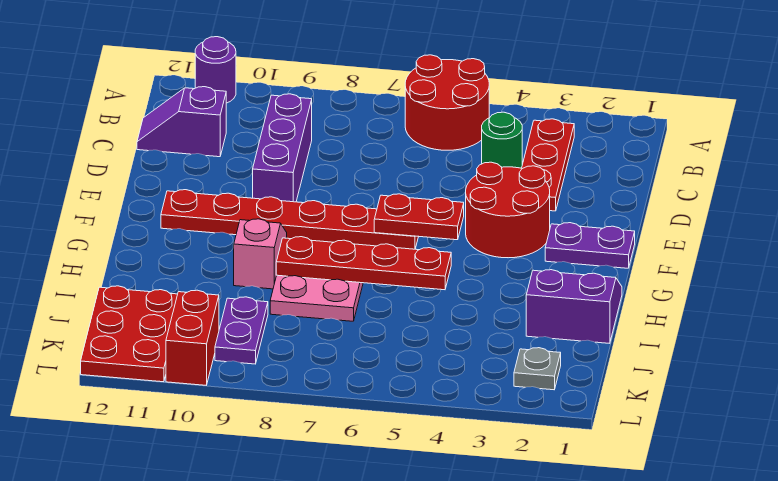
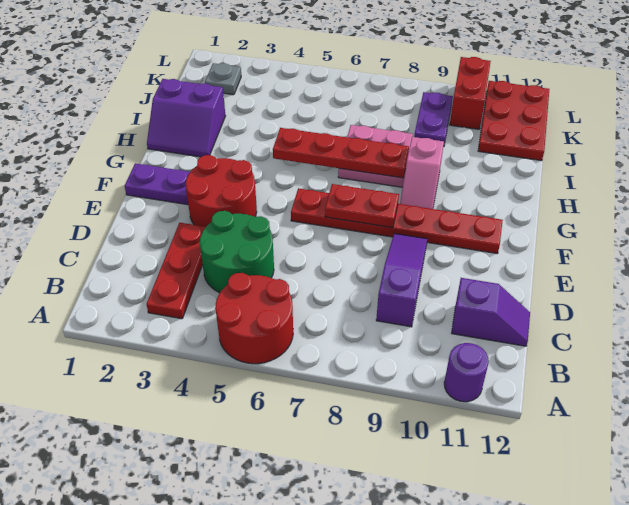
green round brick C4 level 1 -> green round brick C4:D5 level 1
purple brick C9:E9 level 1 -> purple slope C9:E9 level 1 top C
red plate F5:F6 level 2 -> red plate F7:F8 level 2

